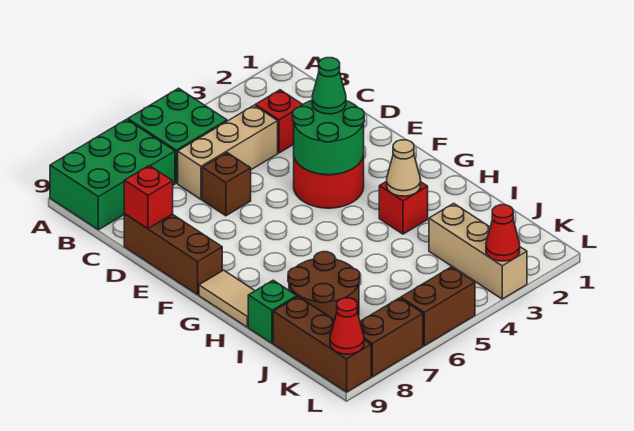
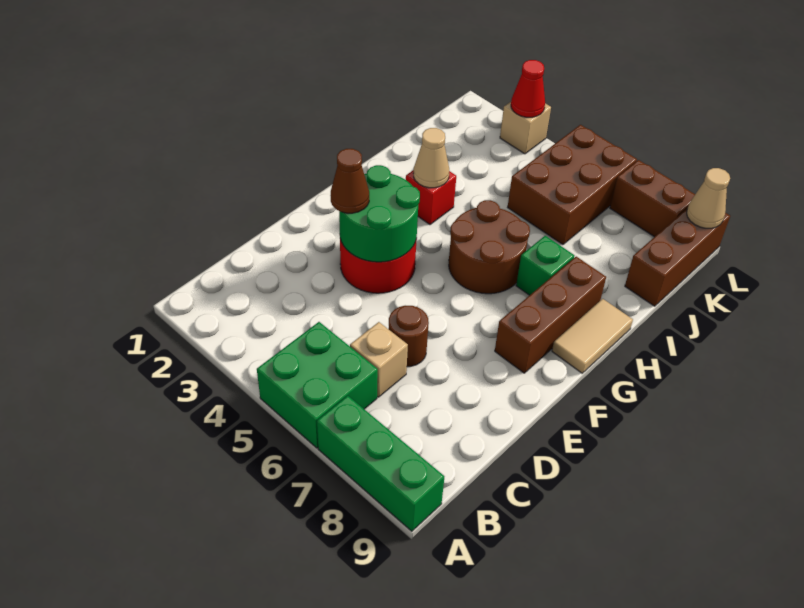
green brick A7:B9 level 1 -> green brick A7:A9 level 1
red brick C3 level 1 -> none
tan brick C4:C6 level 1 -> tan brick C6 level 1
brown brick D6 level 1 -> brown round brick D6 level 1
brown brick D9:F9 level 1 -> brown brick F8:H8 level 1
red brick D9 level 2 -> none
green cone E3 level 3 -> brown cone E3 level 3
brown round brick I7:J8 level 1 -> brown round brick G5:H6 level 1
green brick I9 level 1 -> green brick H7 level 1
tan brick J3:L3 level 1 -> tan brick L3 level 1
brown brick L5:L6 level 1 -> brown brick J5:L6 level 1
red cone L9 level 2 -> tan cone L9 level 2

